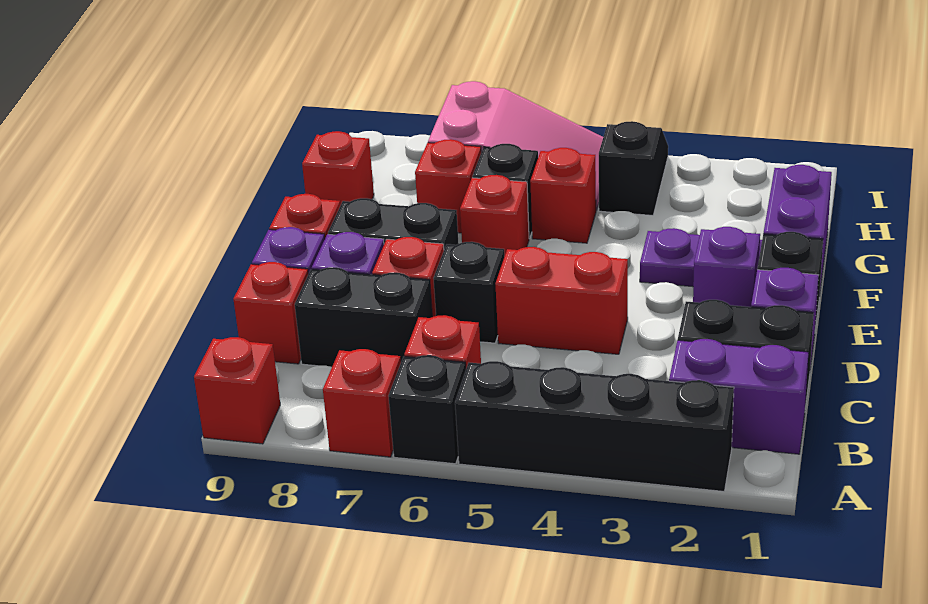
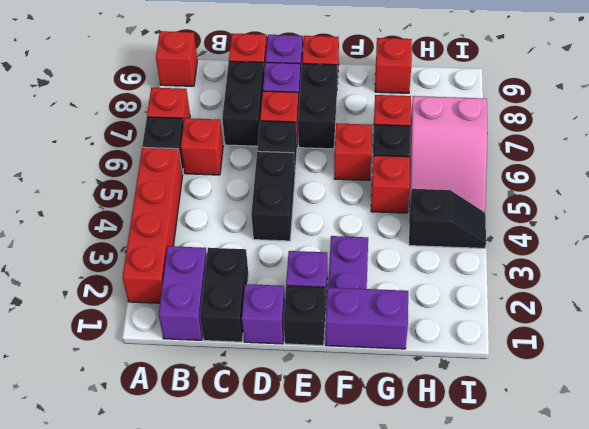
black brick A2:A5 level 1 -> red brick A2:A5 level 1
red brick D4:D5 level 1 -> black brick D4:D5 level 1

